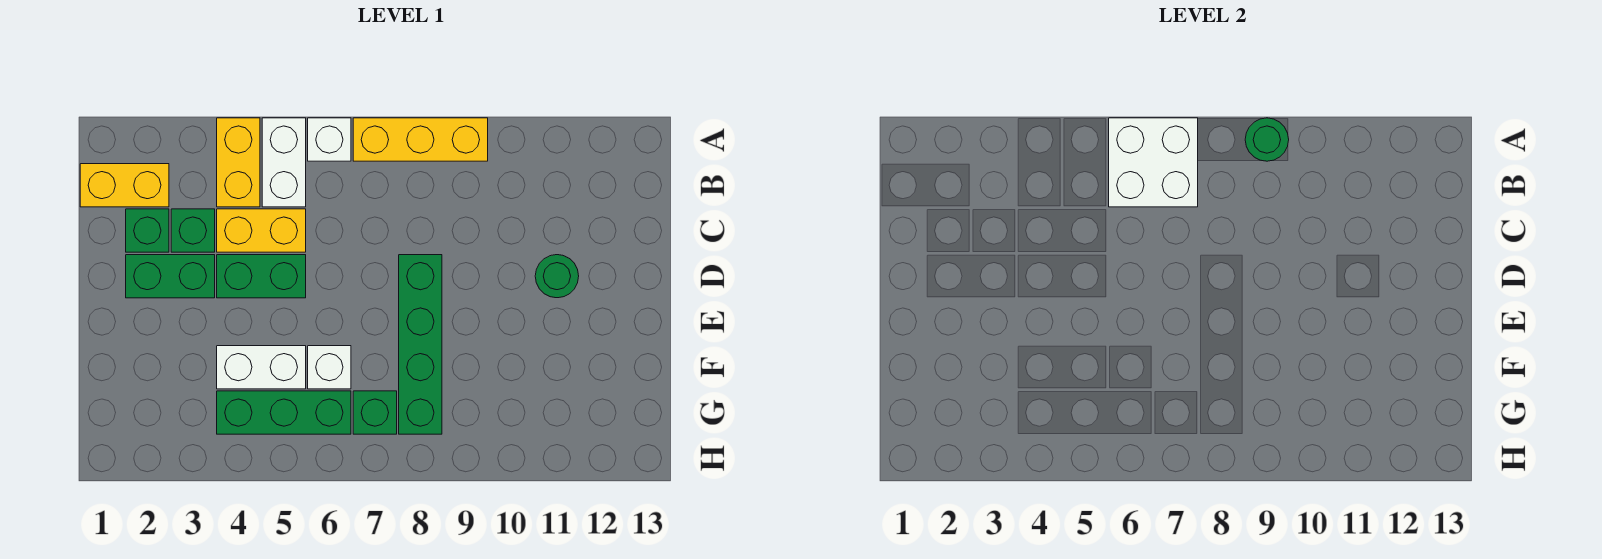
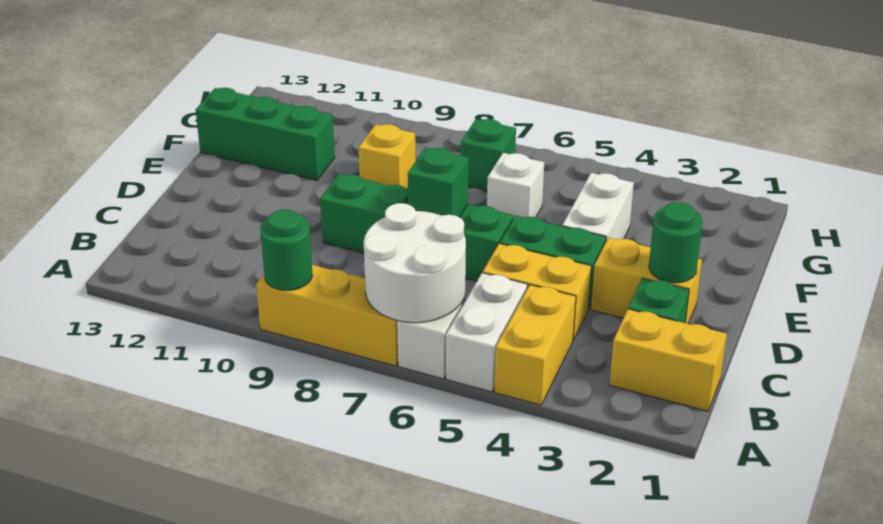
white brick A6:B7 level 2 -> white round brick A6:B7 level 2
green brick C3 level 1 -> green brick D7 level 2
green brick D2:D3 level 1 -> yellow brick D2:D3 level 1
green brick D8:G8 level 1 -> green brick D6:D9 level 1
green round brick D11 level 1 -> green round brick D2 level 2
white brick F4:F5 level 1 -> white brick E4:F4 level 1
none -> yellow brick F9 level 1
green brick G4:G6 level 1 -> green brick F11:F13 level 1

